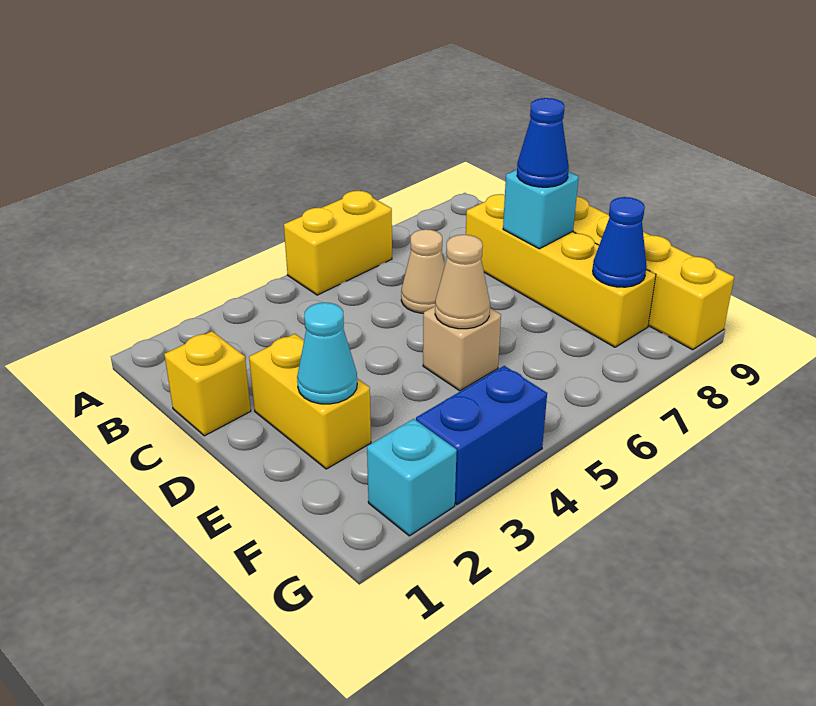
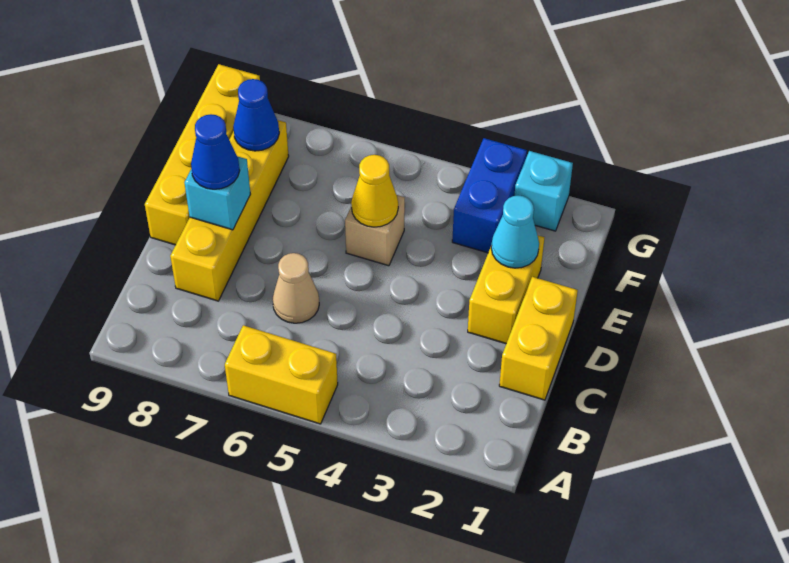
yellow brick C1 level 1 -> yellow brick C1:D1 level 1
tan cone E5 level 2 -> yellow cone E5 level 2
blue brick G3:G4 level 1 -> blue brick F3:G3 level 1

